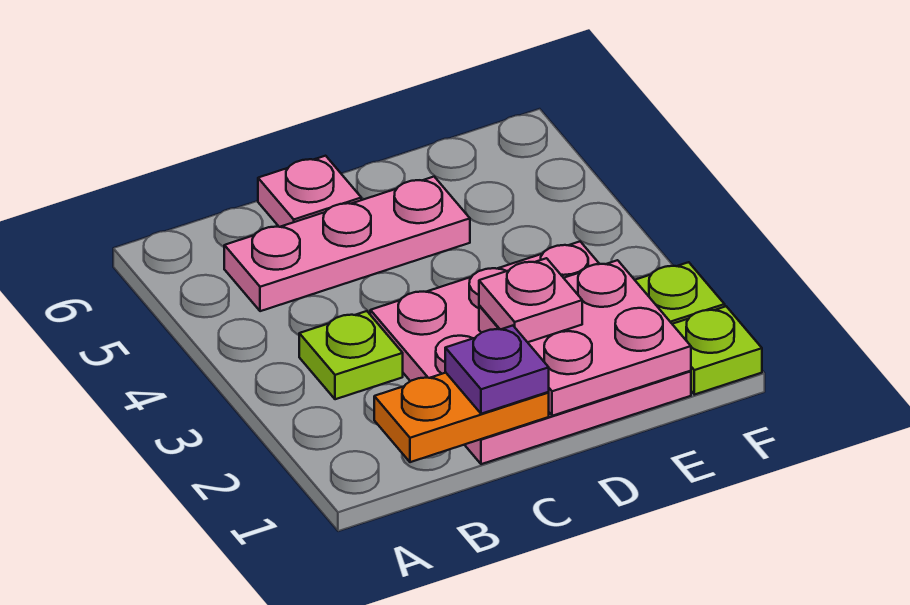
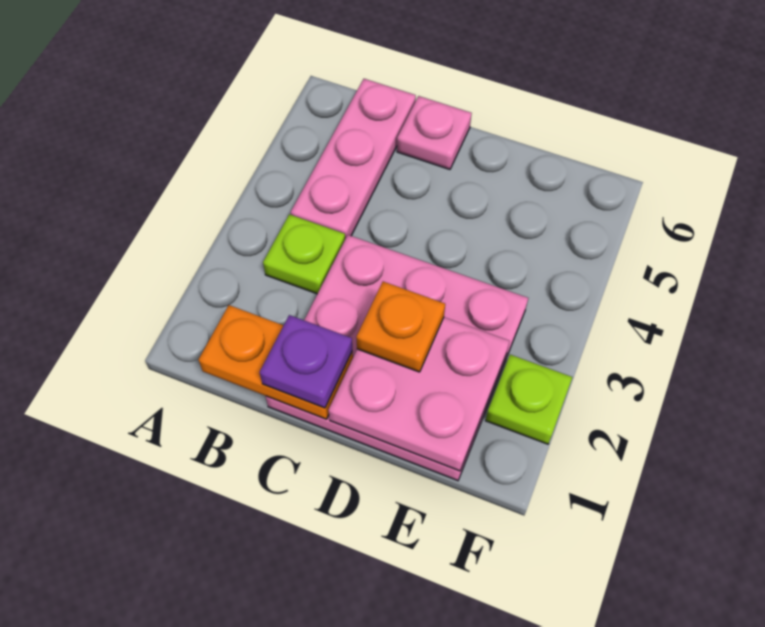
pink plate B5:D5 level 1 -> pink plate B4:B6 level 1
pink plate D2 level 3 -> orange plate D2 level 3
lime plate F1 level 1 -> none

